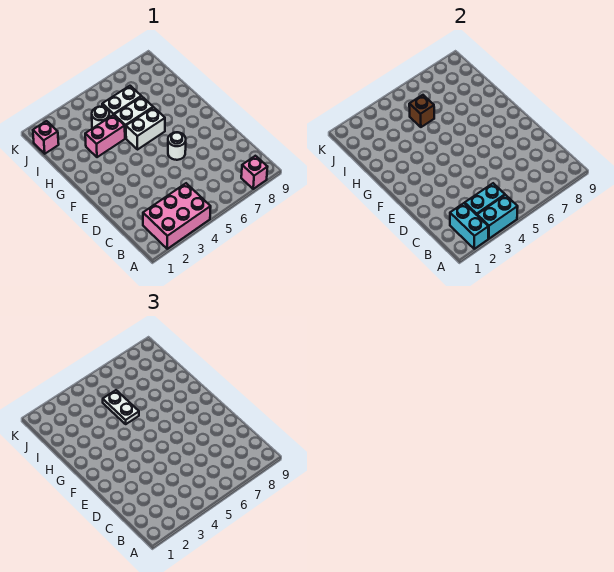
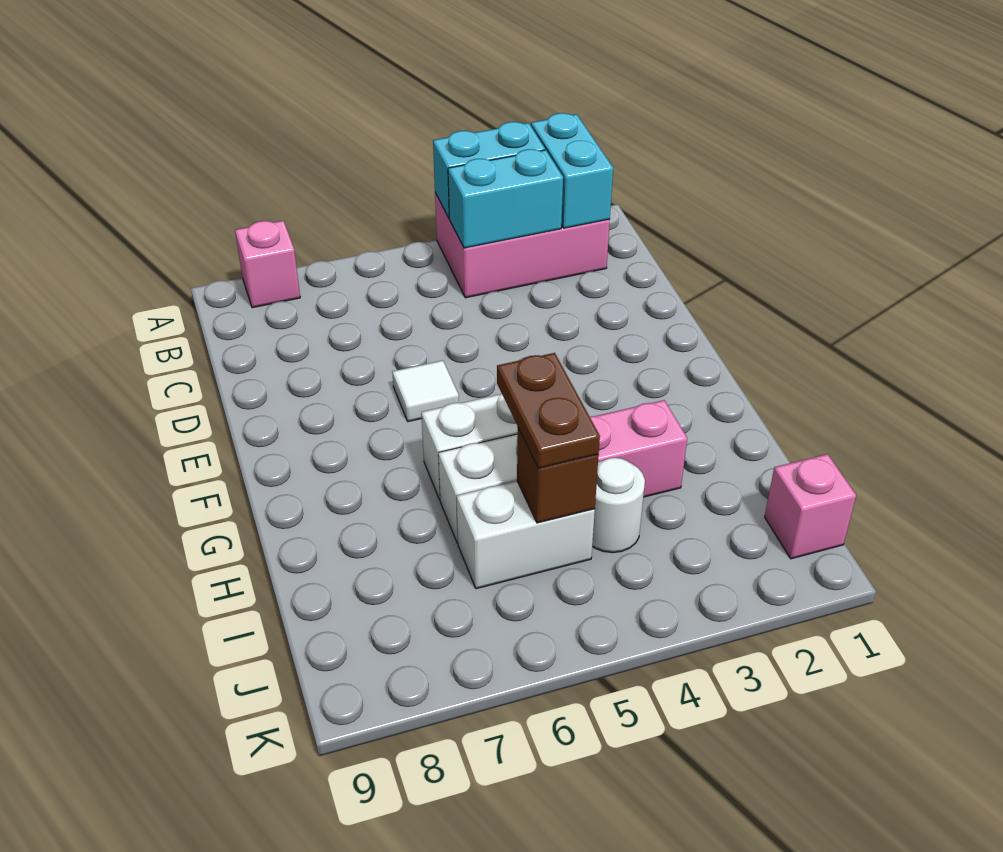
white round brick E6 level 1 -> white tile E6 level 1
white plate H5:I5 level 3 -> brown plate H5:I5 level 3

